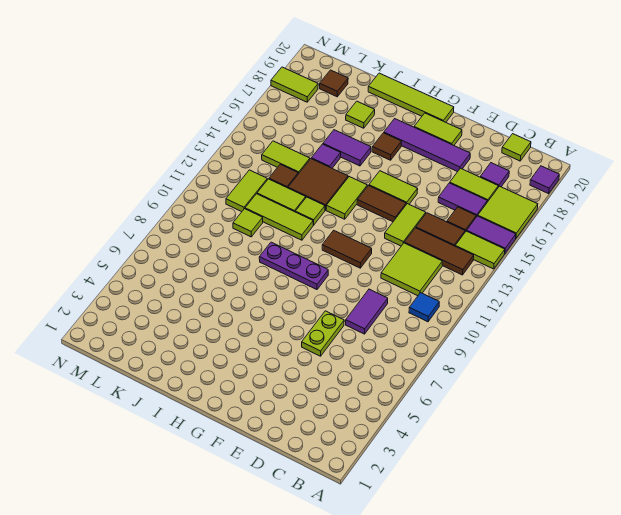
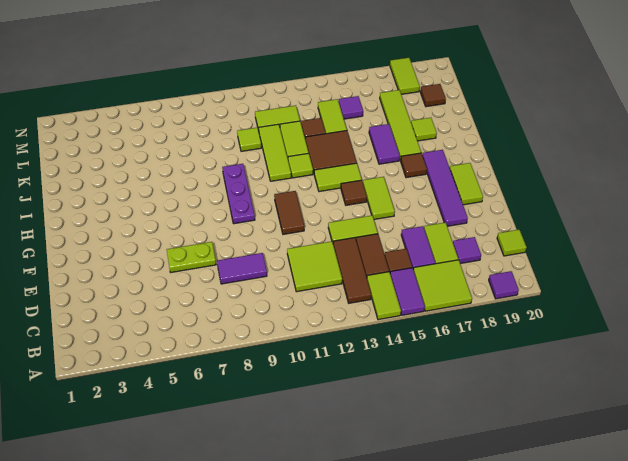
blue tile B10 level 1 -> none
brown tile F14:G14 level 1 -> brown tile G14 level 1
lime tile G20:J20 level 1 -> lime tile I17:L17 level 1
purple tile J15 level 1 -> purple tile L15 level 1

